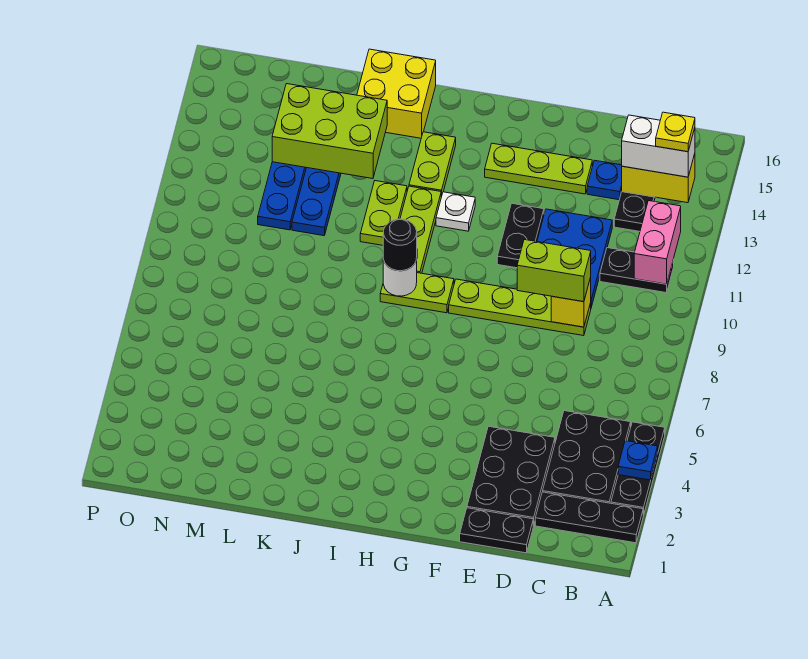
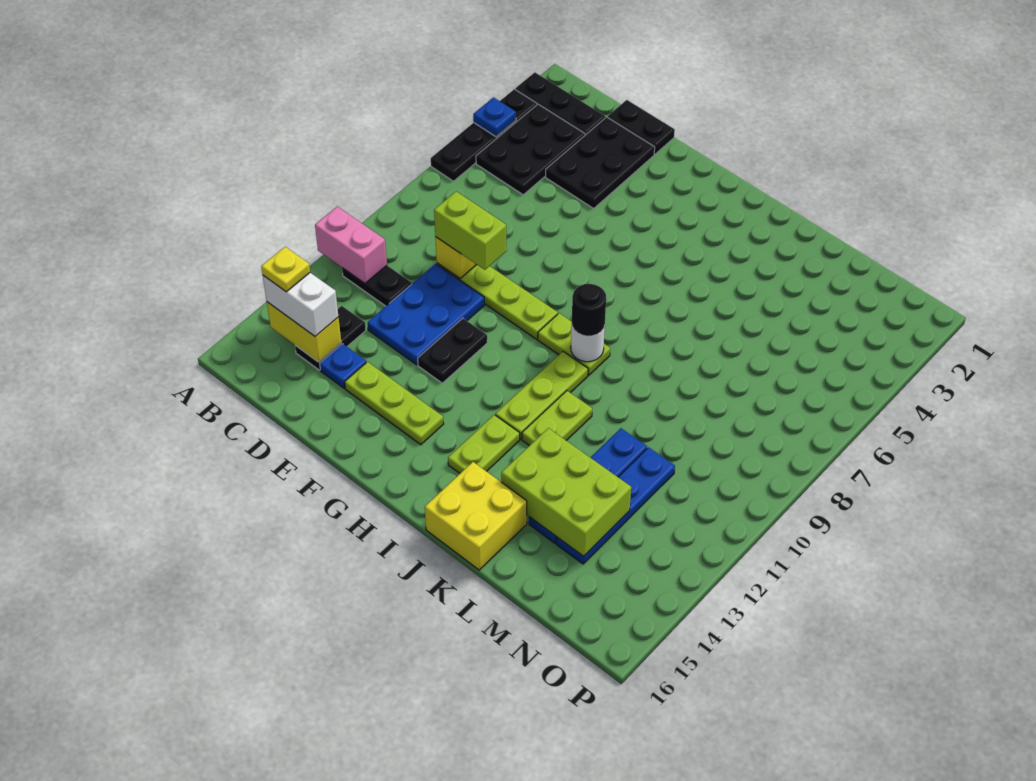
black plate A3:A5 level 1 -> black plate A3:A6 level 1
pink brick B11:B12 level 2 -> pink brick A11:B11 level 2
white plate H12 level 1 -> none

